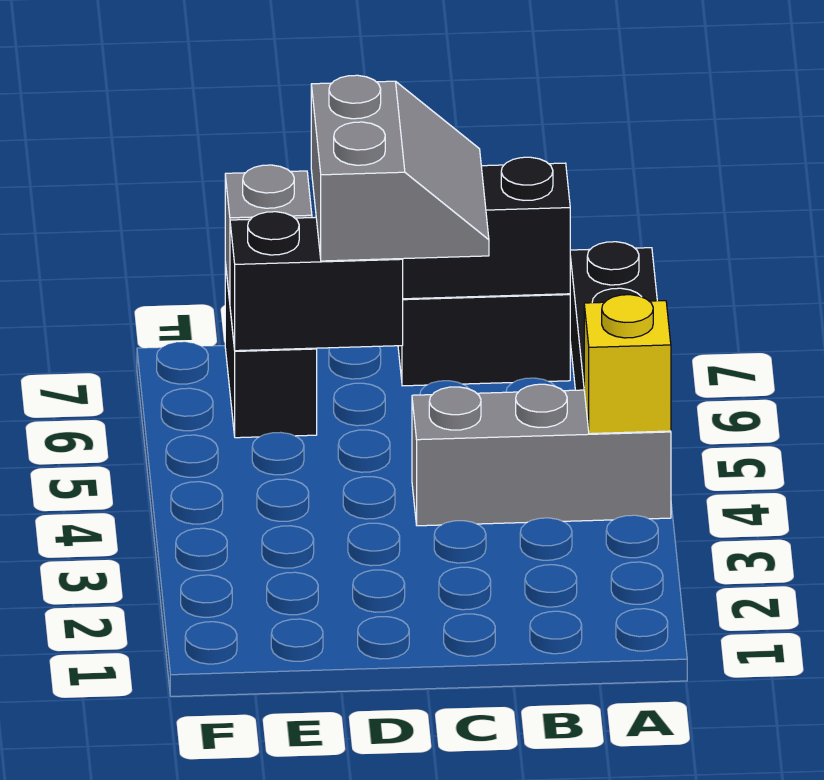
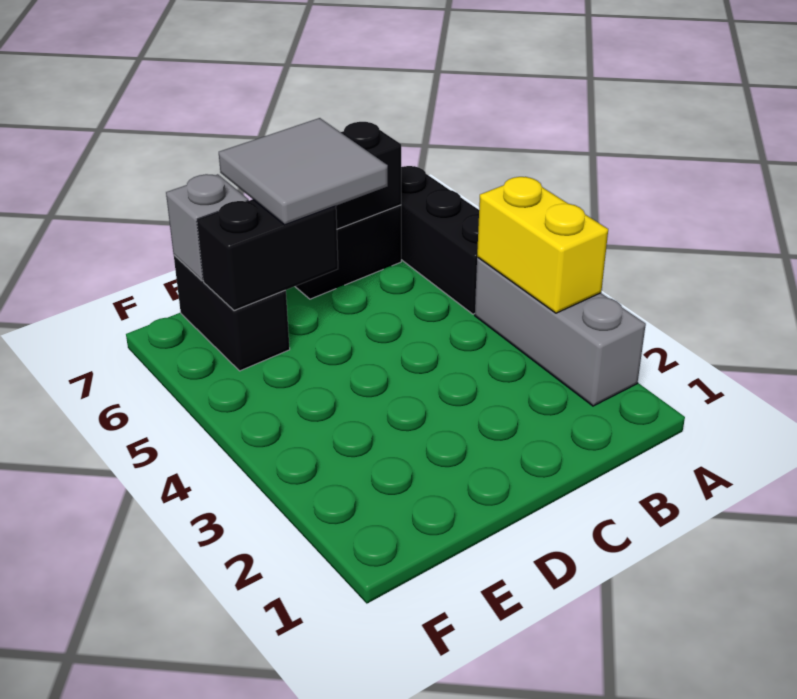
grey brick A4:C4 level 1 -> grey brick A2:A4 level 1
yellow brick A4 level 2 -> yellow brick A3:A4 level 2
grey slope C6:D7 level 3 top D -> grey tile C6:D7 level 3

